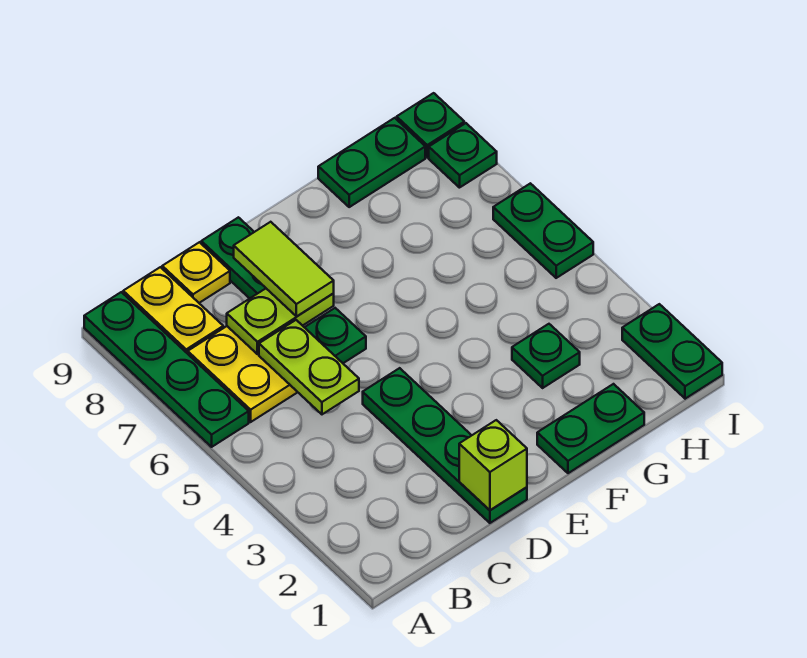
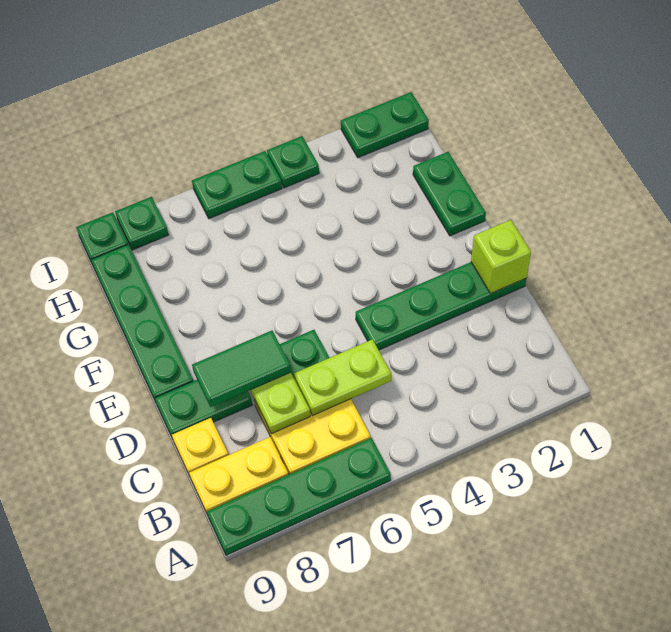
lime tile D7:D8 level 3 -> green tile D7:D8 level 3
green plate G3 level 1 -> green plate I4 level 1
green plate G9:H9 level 1 -> green plate E9:H9 level 1

